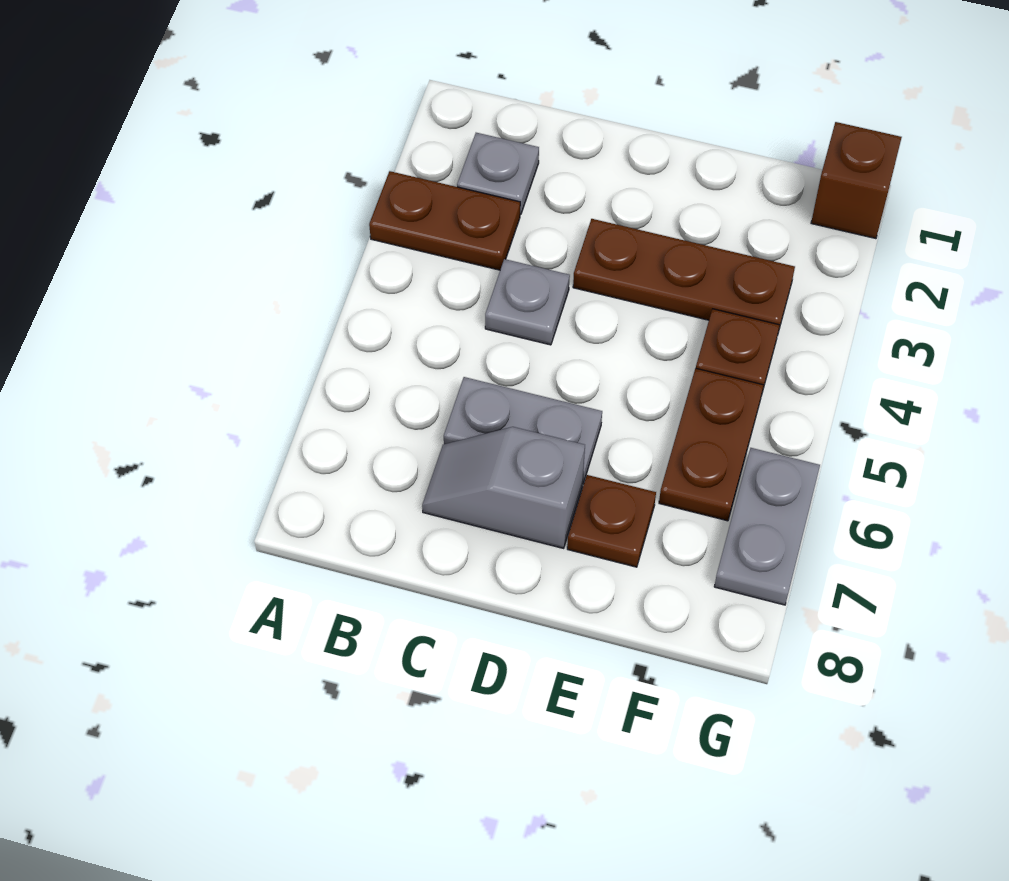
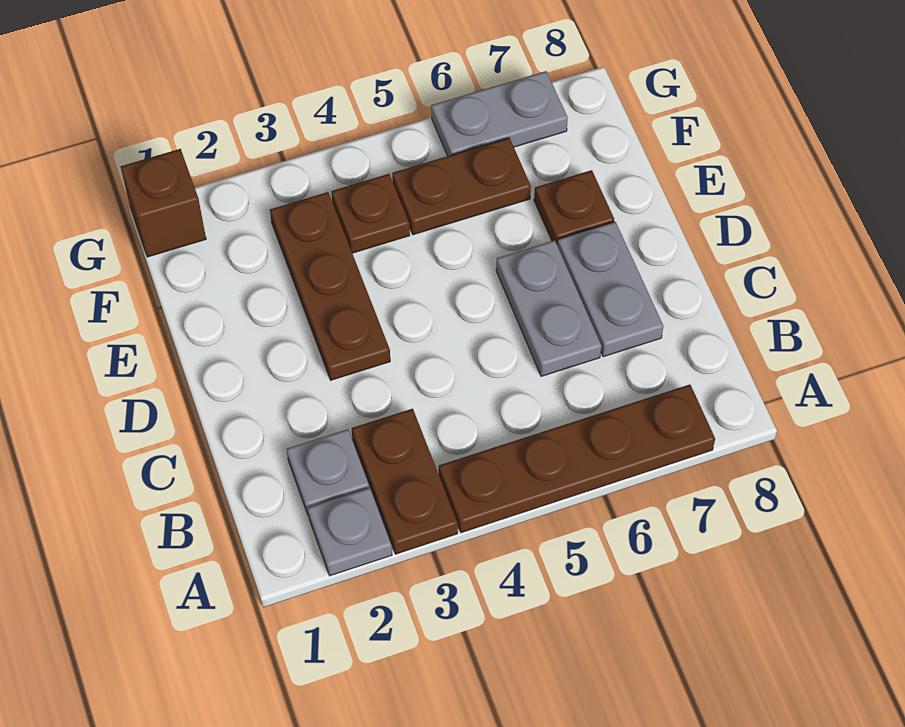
none -> brown plate A4:A7 level 1
grey plate C4 level 1 -> grey plate A2 level 1
grey slope C7:D7 level 1 top D -> grey plate C7:D7 level 1

